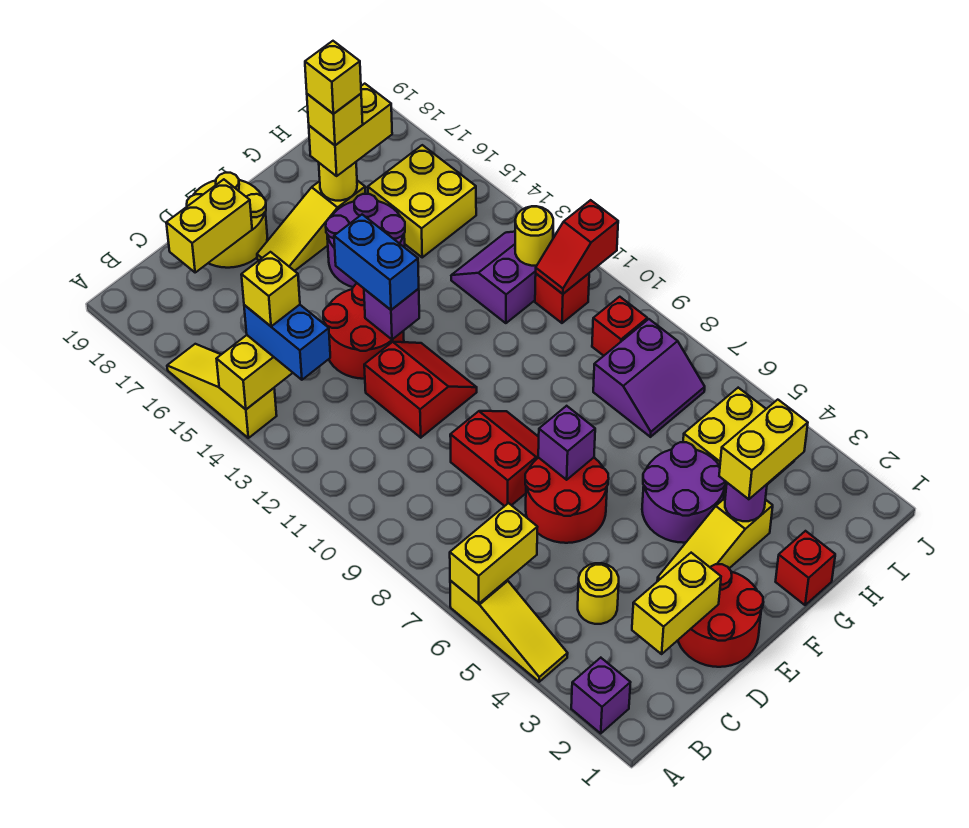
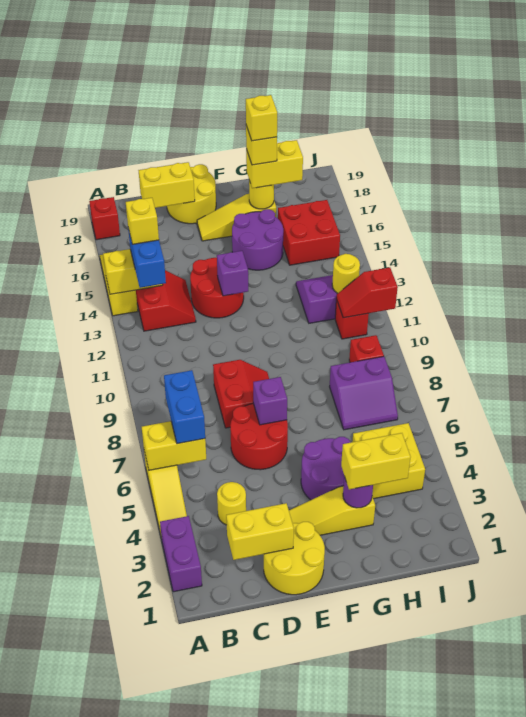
purple brick A2 level 1 -> purple brick A2:A3 level 1
red round brick D1:E2 level 1 -> yellow round brick D1:E2 level 1
red slope D11:E12 level 1 top D -> red slope B13:C14 level 1 top B
blue brick E13:E14 level 3 -> blue brick B6:B7 level 3
red brick G1 level 1 -> red brick A18 level 1
yellow brick H15:I16 level 1 -> red brick H15:I16 level 1

